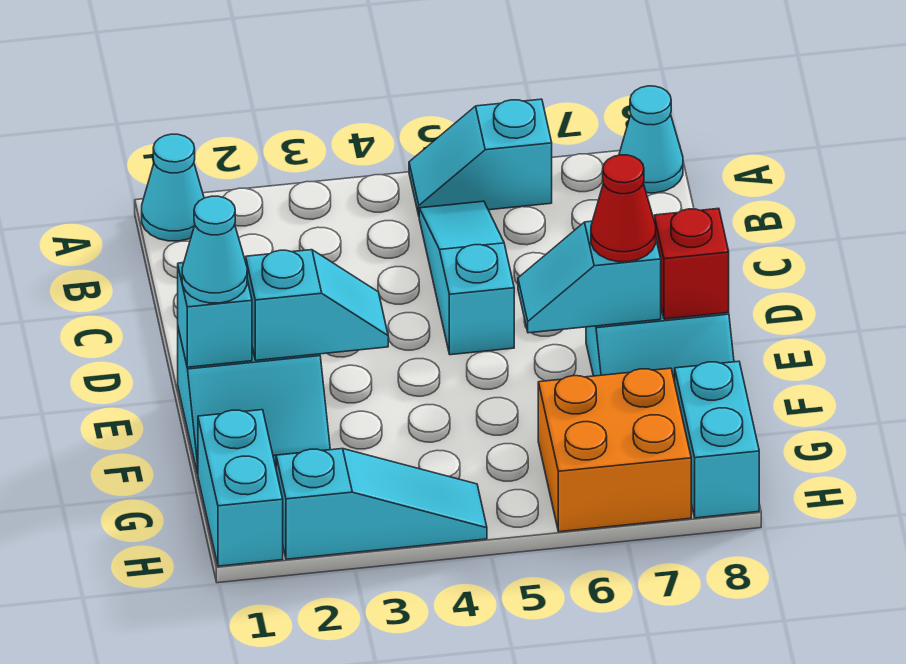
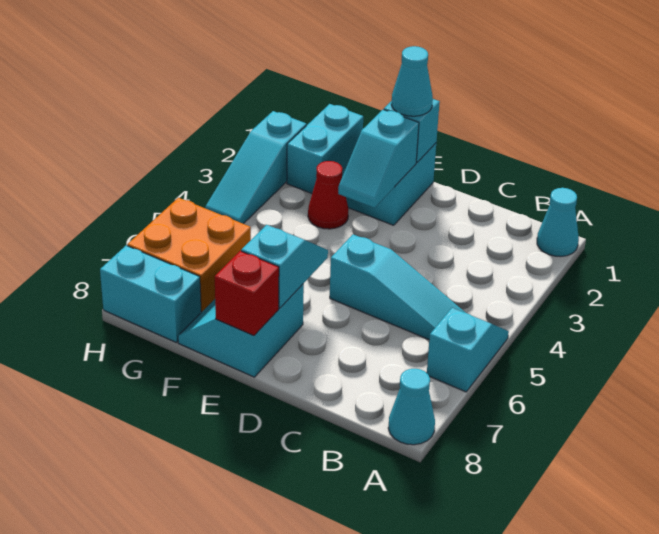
red cone E7 level 3 -> red cone F3 level 1
cyan brick G1:H1 level 1 -> cyan brick G1:G2 level 1

